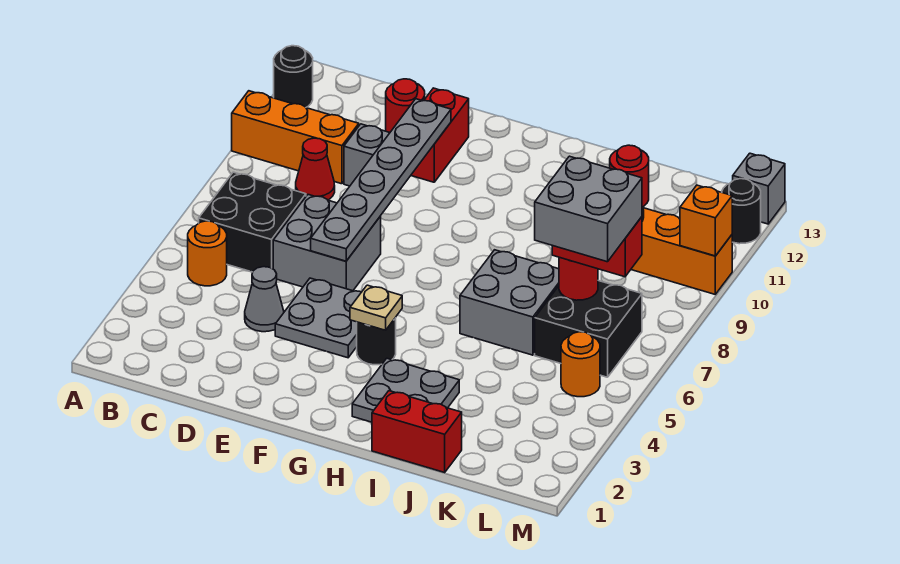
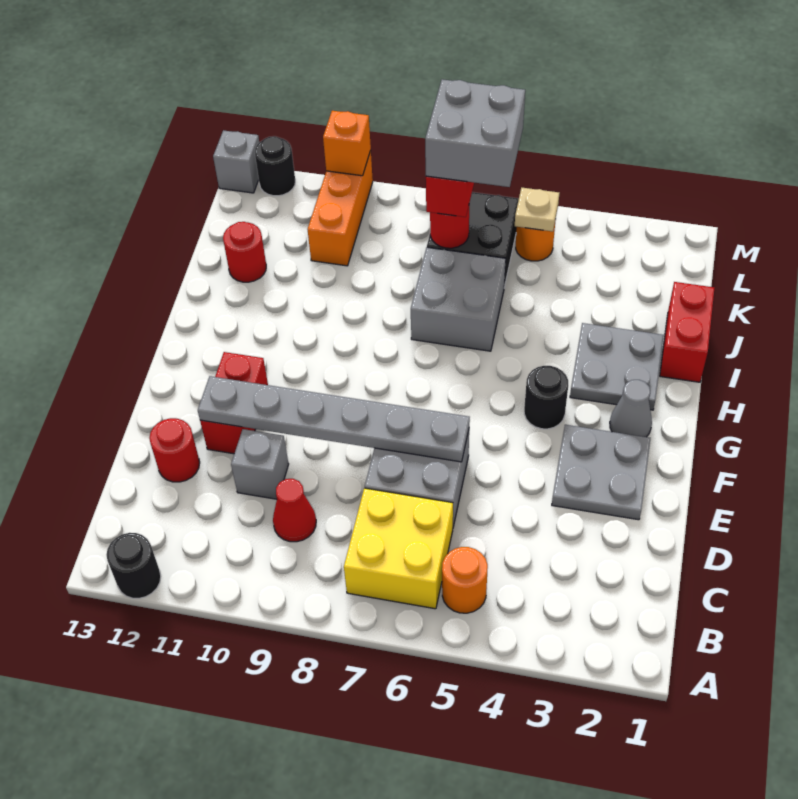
orange brick A10:C10 level 1 -> none
black brick B6:C7 level 1 -> yellow brick B6:C7 level 1
grey cone D4 level 1 -> grey cone G2 level 1
grey plate E4:F5 level 1 -> grey plate E2:F3 level 1
red brick E11:E12 level 1 -> red brick E11:F11 level 1
tan plate G4 level 2 -> tan plate L5 level 2

